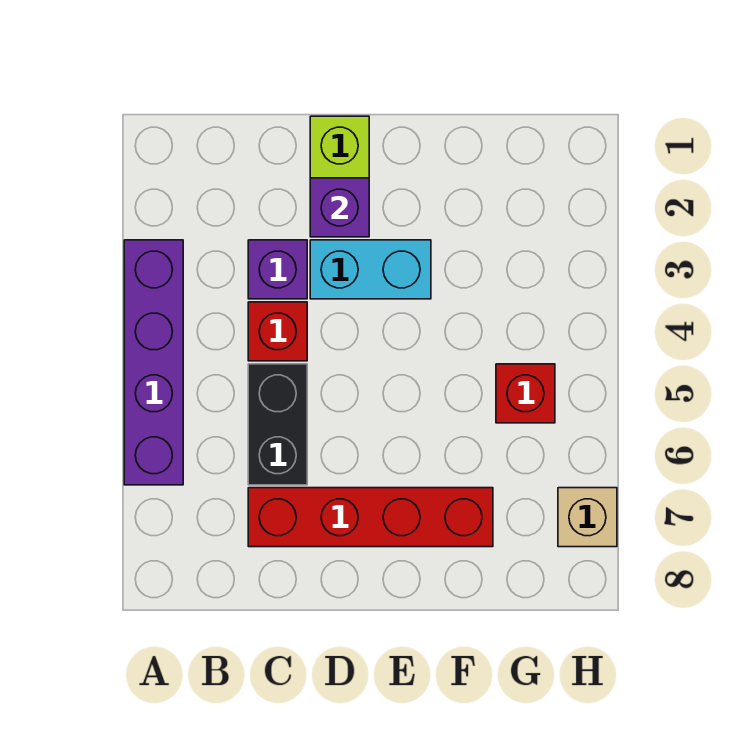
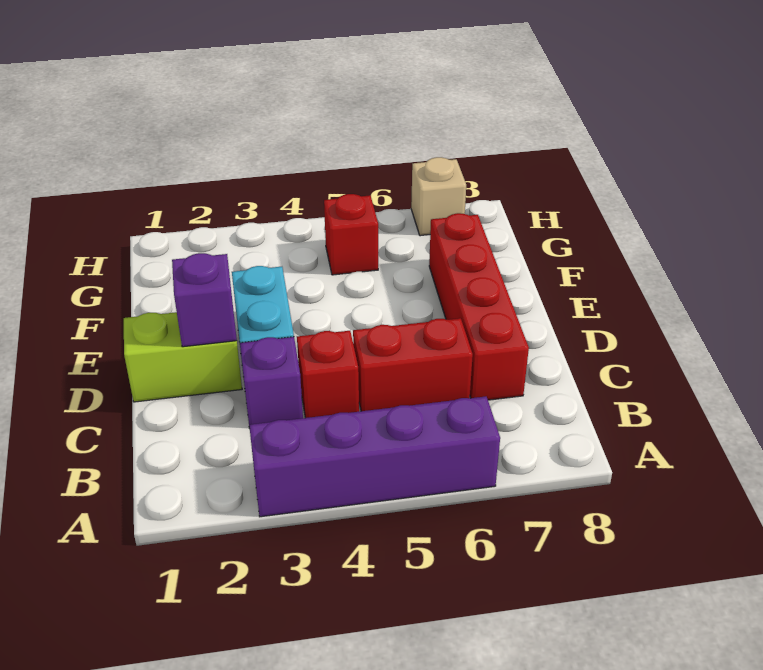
black brick C5:C6 level 1 -> red brick C5:C6 level 1

